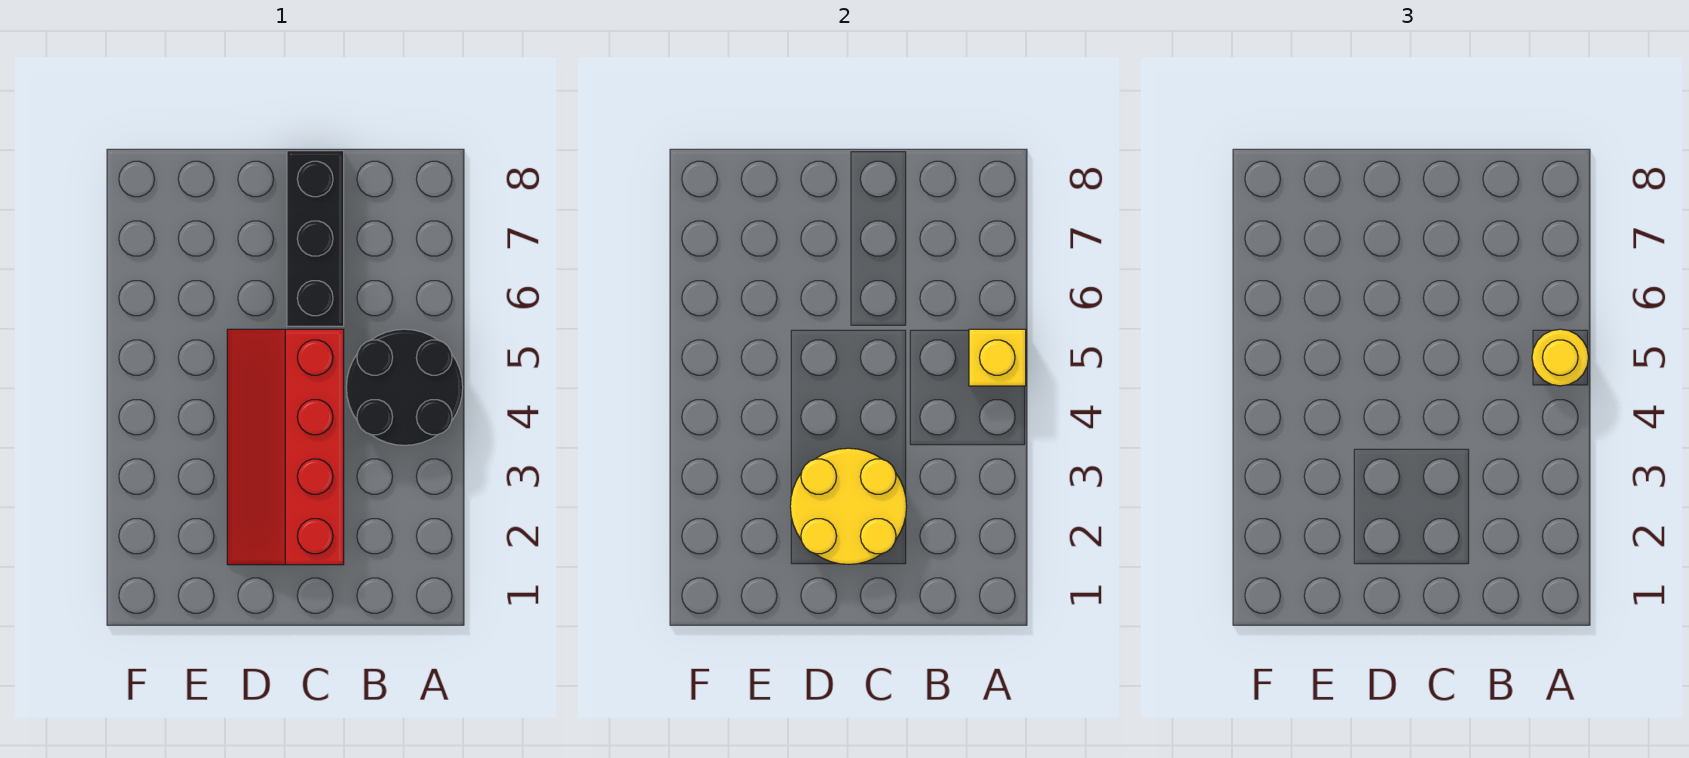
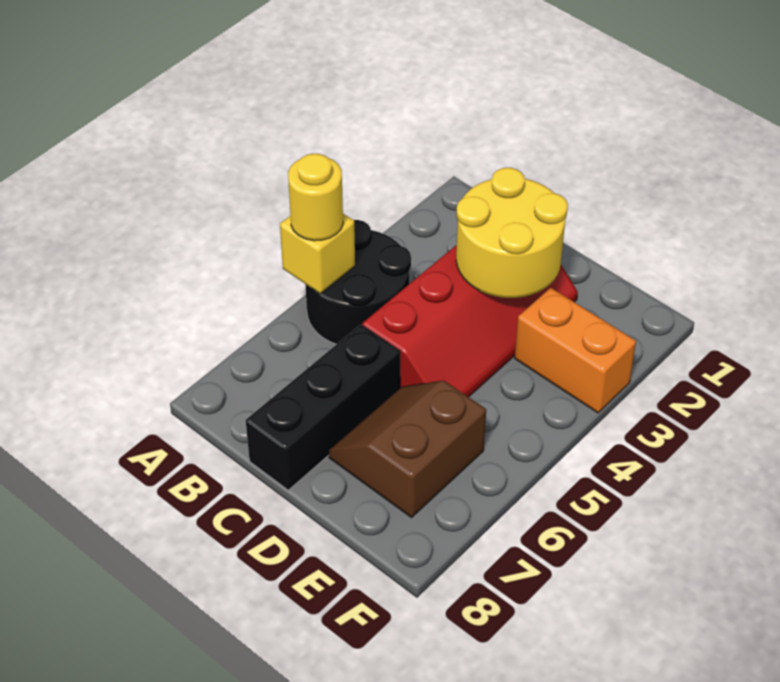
none -> brown slope D6:E7 level 1 top E
none -> orange brick E3:F3 level 1

